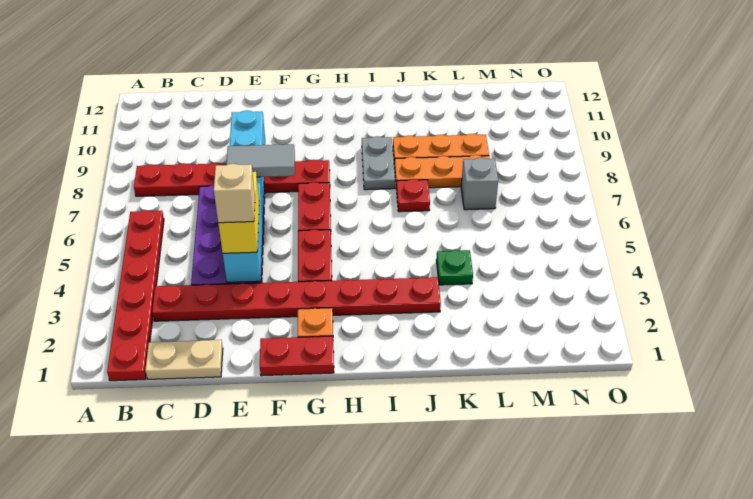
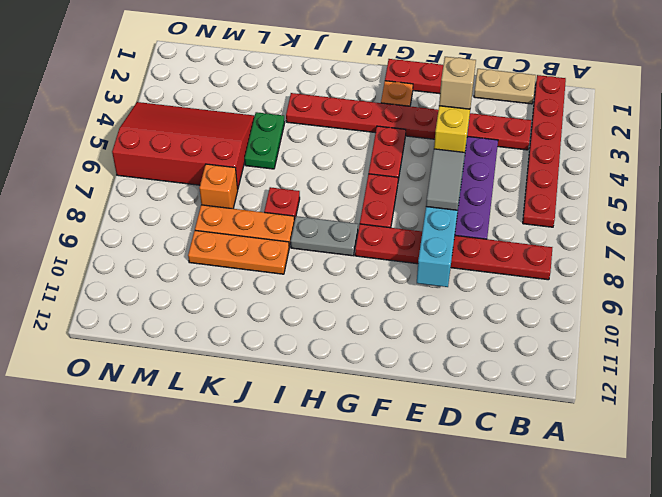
grey tile E7:F7 level 3 -> grey tile E6:E7 level 3
grey plate I8:I9 level 1 -> grey plate H8:I8 level 1
green plate K4 level 1 -> green plate K4:K5 level 1
none -> red slope L4:O6 level 1 top 6
grey brick L7 level 1 -> orange brick L7 level 1

